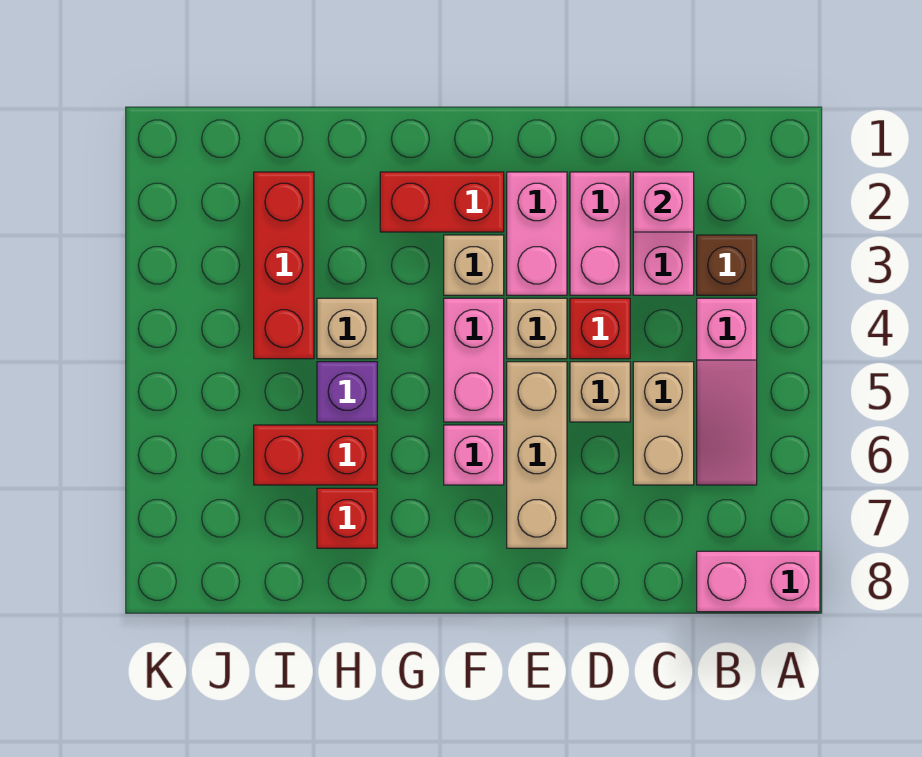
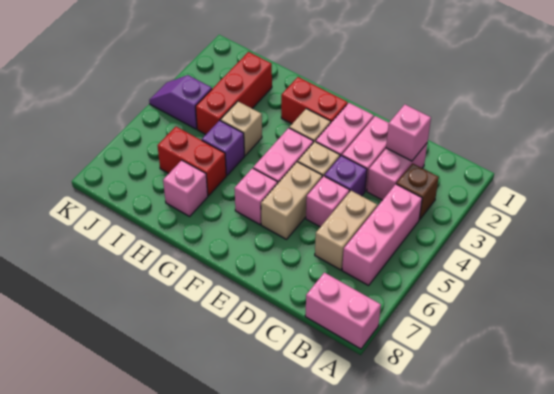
pink slope B4:B6 level 1 top 4 -> pink brick B4:B6 level 1
red brick D4 level 1 -> purple brick D4 level 1
tan brick D5 level 1 -> pink brick D5 level 1
tan brick E5:E7 level 1 -> tan brick E5:E6 level 1
red brick H7 level 1 -> pink brick H7 level 1
none -> purple slope J4:K4 level 1 top J

